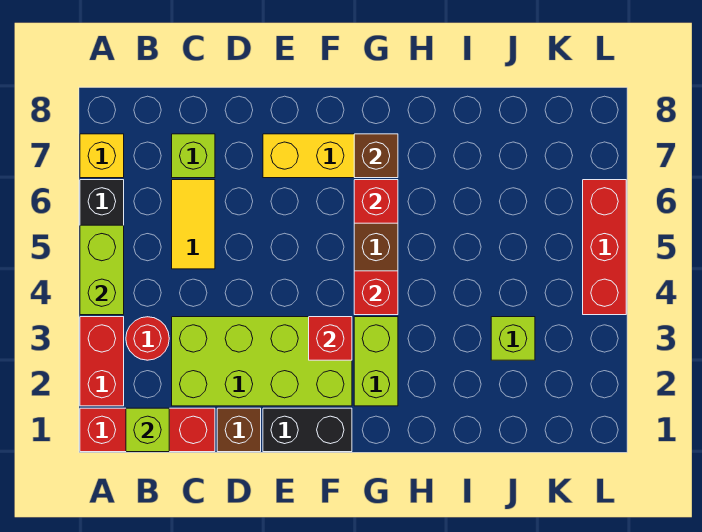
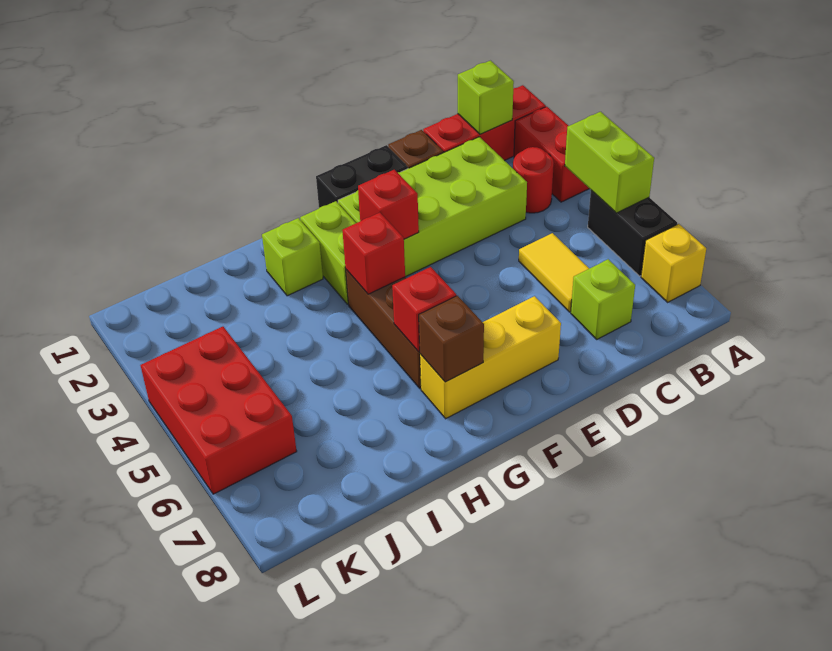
lime brick J3 level 1 -> lime brick H2 level 1
red brick L4:L6 level 1 -> red brick K4:L6 level 1

